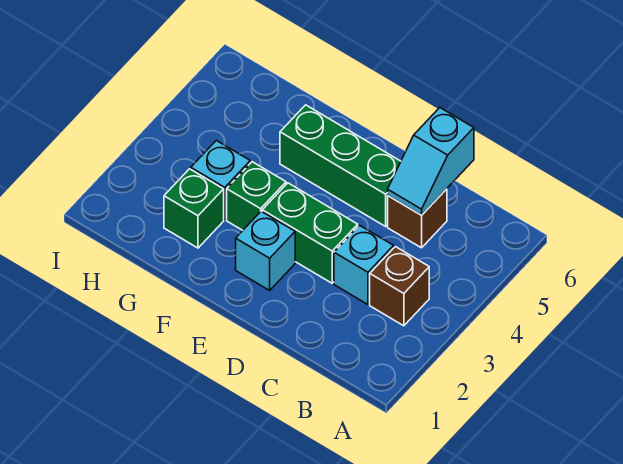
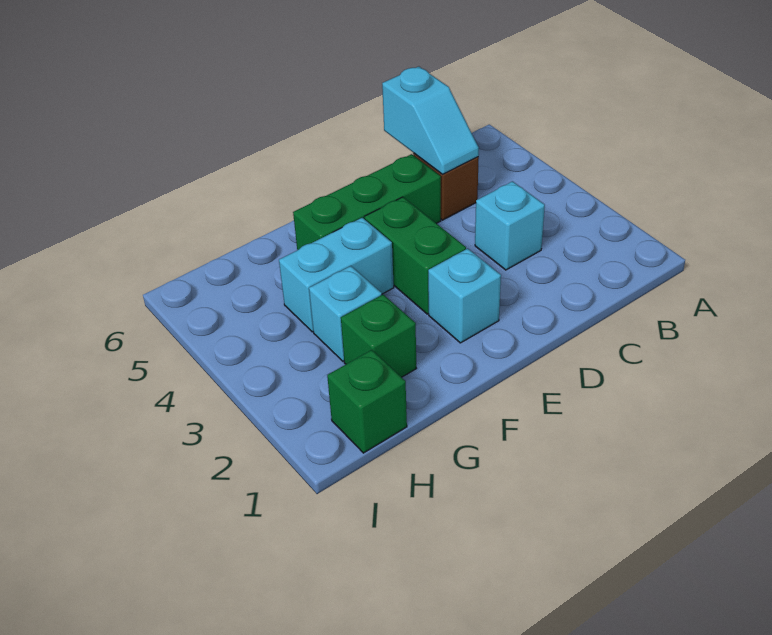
brown brick B3 level 1 -> none
green brick D3:E3 level 1 -> green brick E3:E4 level 1
green brick F3 level 1 -> green brick H1 level 1
none -> cyan brick F4:G4 level 1

